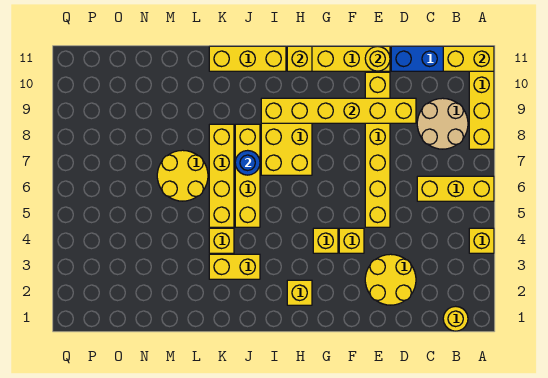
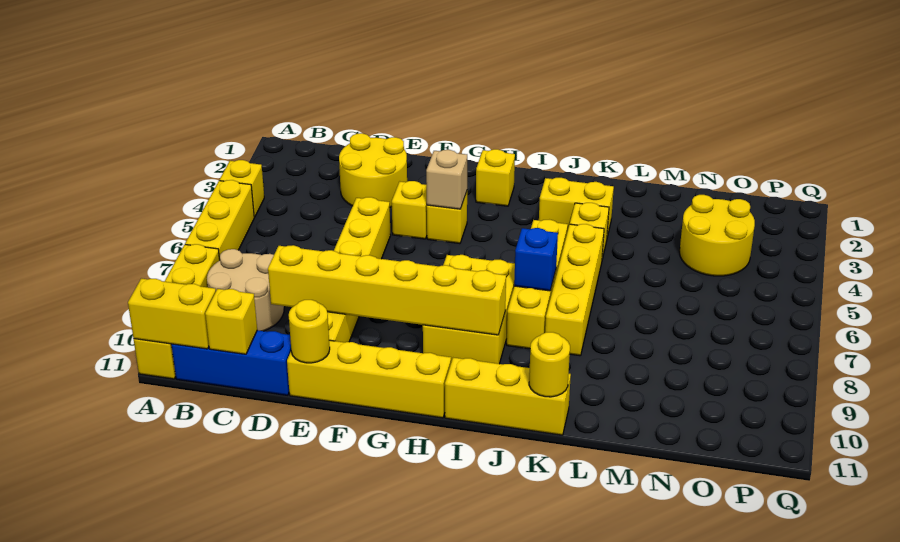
yellow brick A6:C6 level 1 -> yellow brick A5:A7 level 1
yellow round brick B1 level 1 -> yellow round brick K11 level 2
none -> tan brick G4 level 2
yellow brick H11 level 2 -> yellow brick C11 level 2
blue round brick J7 level 2 -> blue brick J7 level 2
yellow round brick L6:M7 level 1 -> yellow round brick N3:O4 level 1

